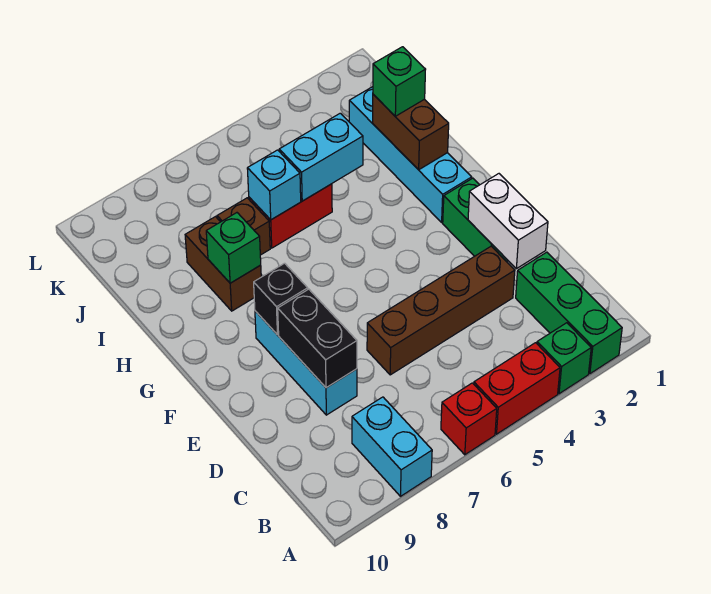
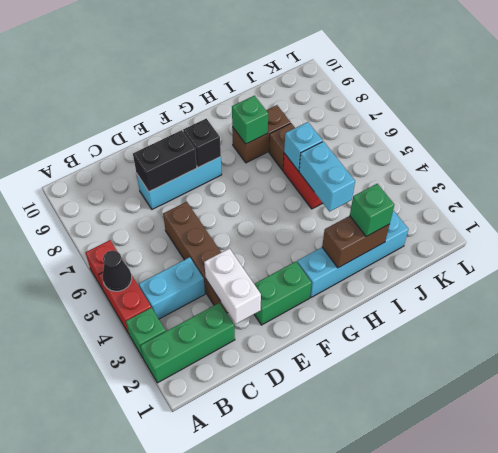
none -> black cone A5 level 2
cyan brick A8:B8 level 1 -> cyan brick B4:C4 level 1
white brick D2:E2 level 2 -> white brick D2:D3 level 2

